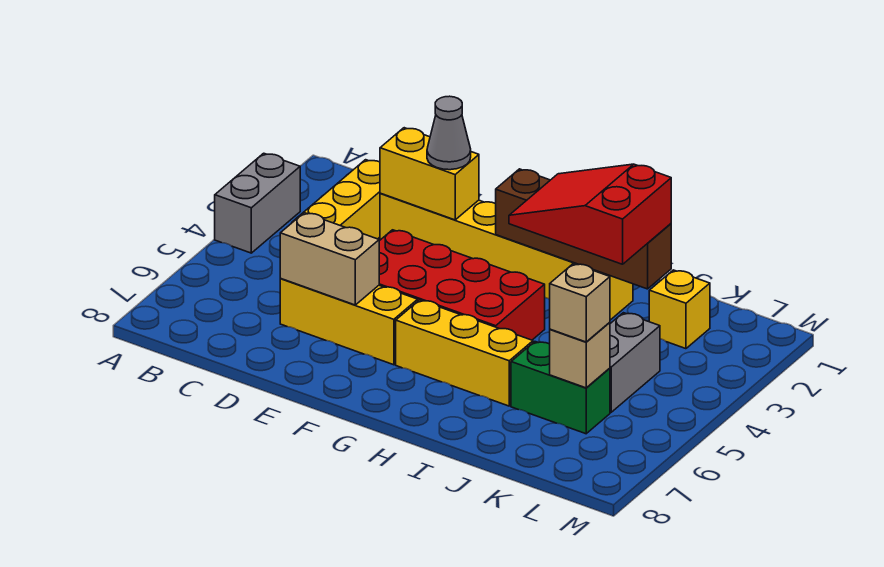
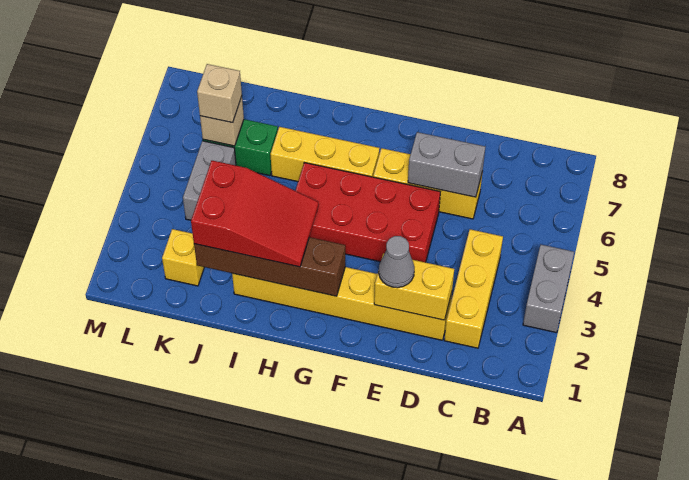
tan brick D6:E6 level 2 -> grey brick D6:E6 level 2

